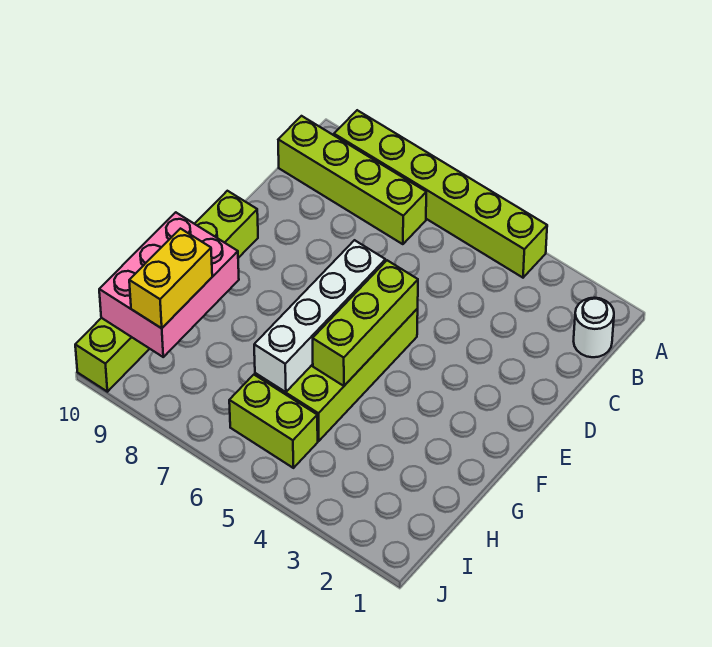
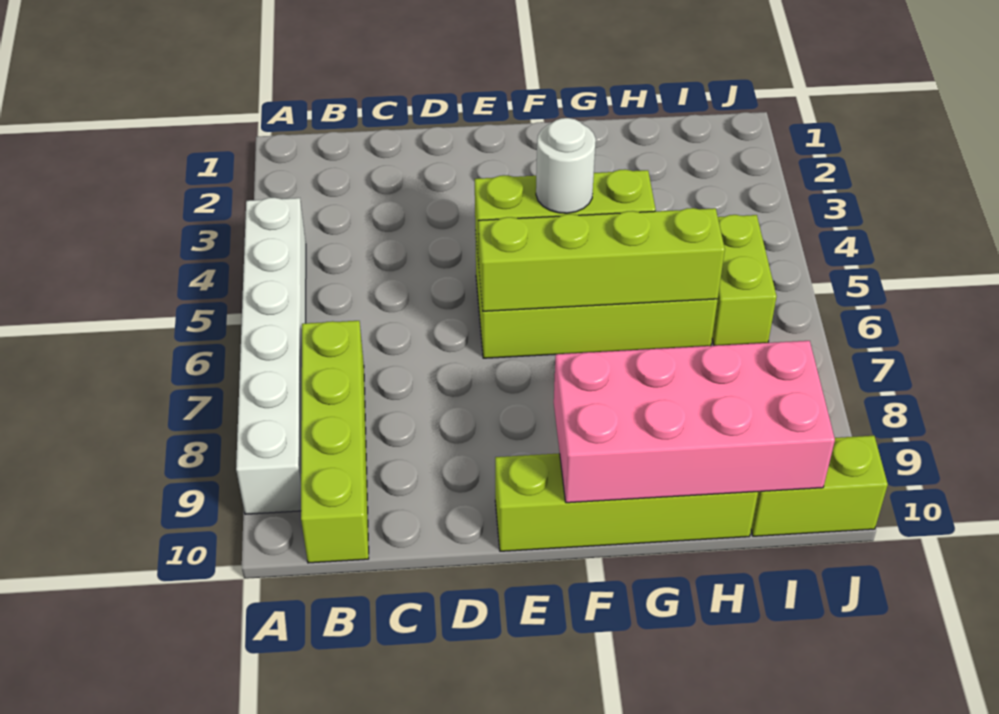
lime brick A4:A9 level 1 -> white brick A4:A9 level 1
white round brick B1 level 1 -> white round brick F5 level 3
white brick E6:H6 level 2 -> lime brick E6:H6 level 2
pink brick G9:I10 level 2 -> pink brick F9:I10 level 2
yellow brick H9:I9 level 3 -> none

